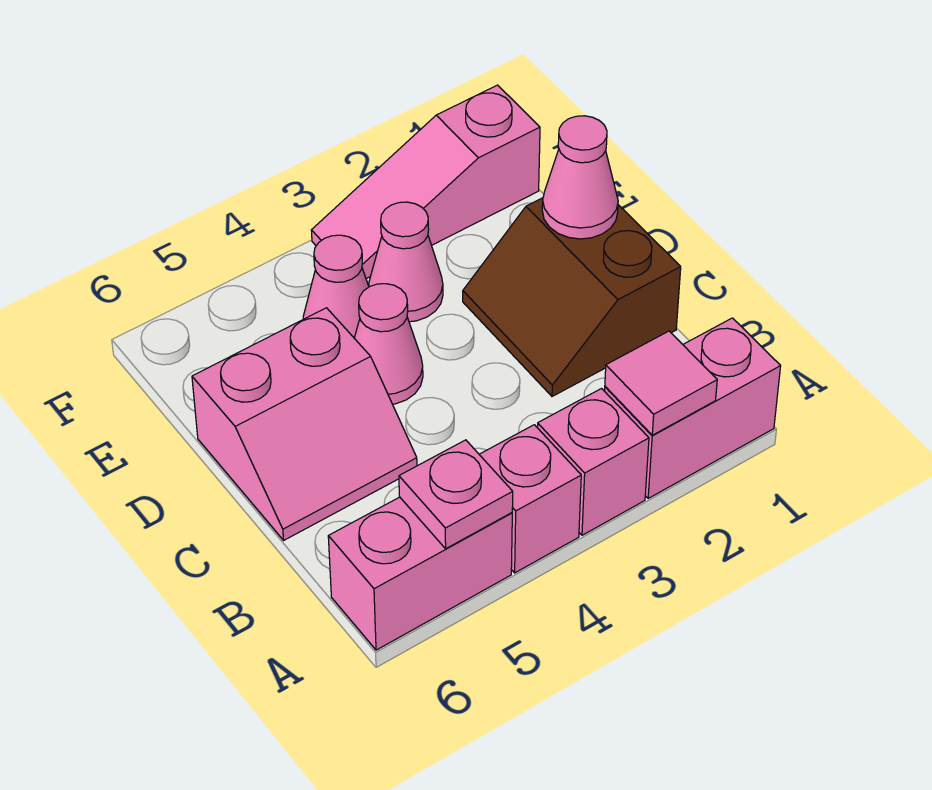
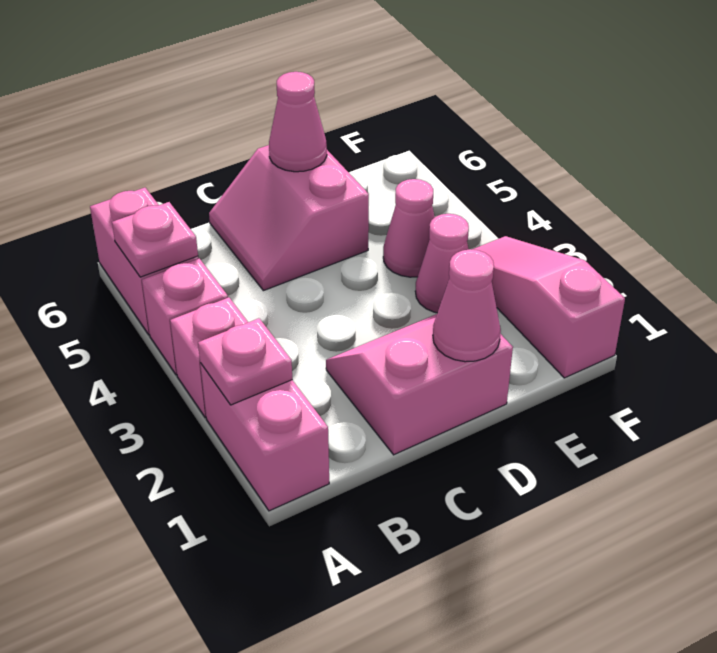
pink tile A2 level 2 -> pink plate A2 level 2
brown slope C1:D2 level 1 top 1 -> pink slope C1:D2 level 1 top 1
pink cone D4 level 1 -> pink cone D6 level 2

